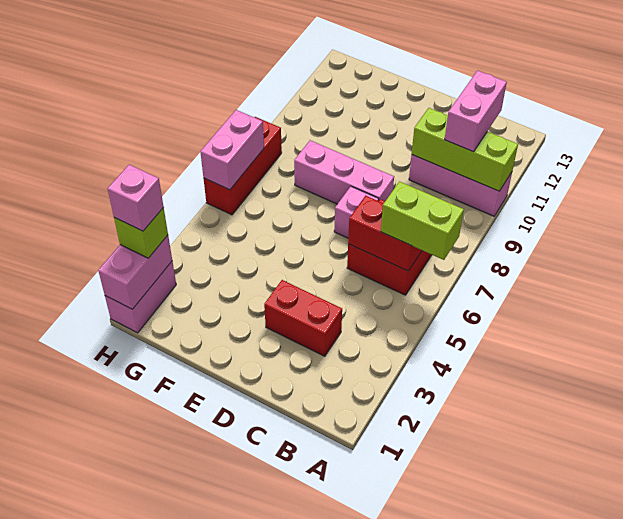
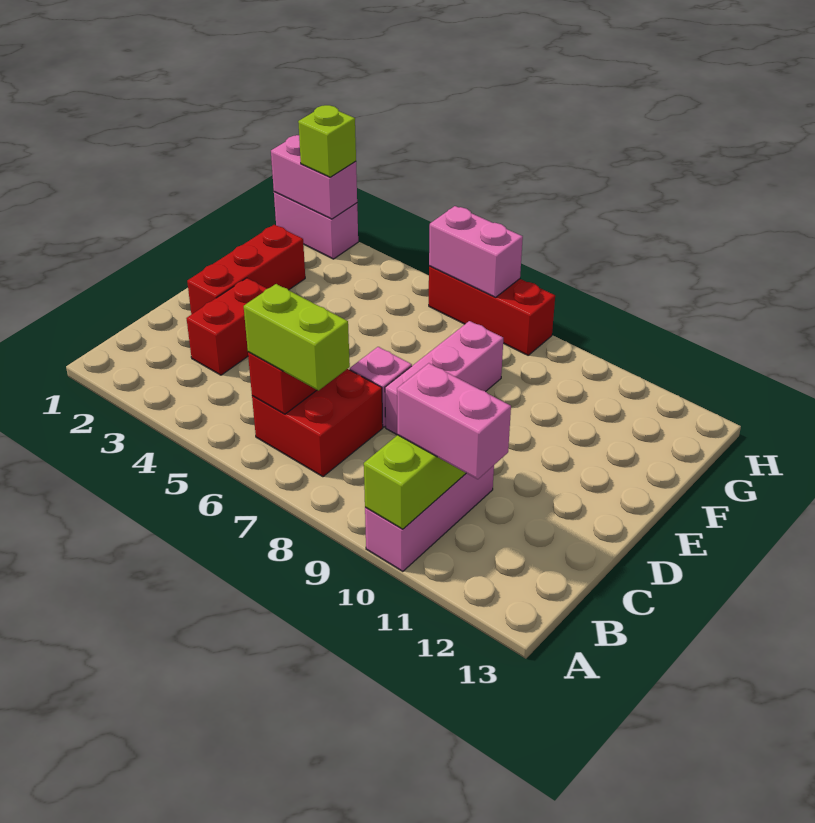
lime brick A6:B6 level 3 -> lime brick B6:B7 level 3
none -> red brick D2:F2 level 1
pink brick H2 level 4 -> none

